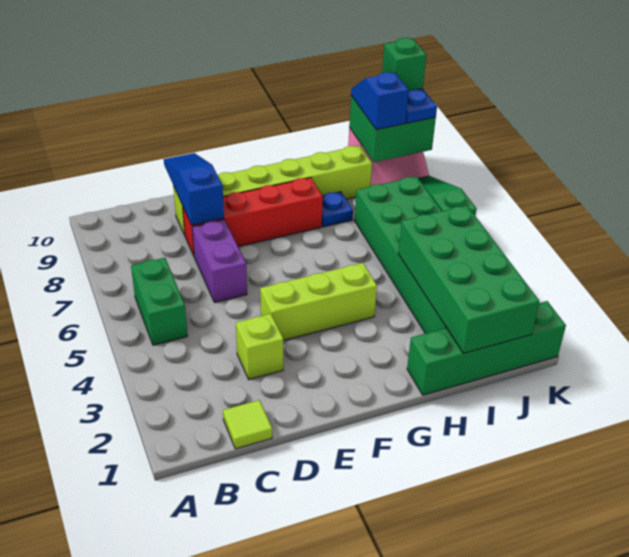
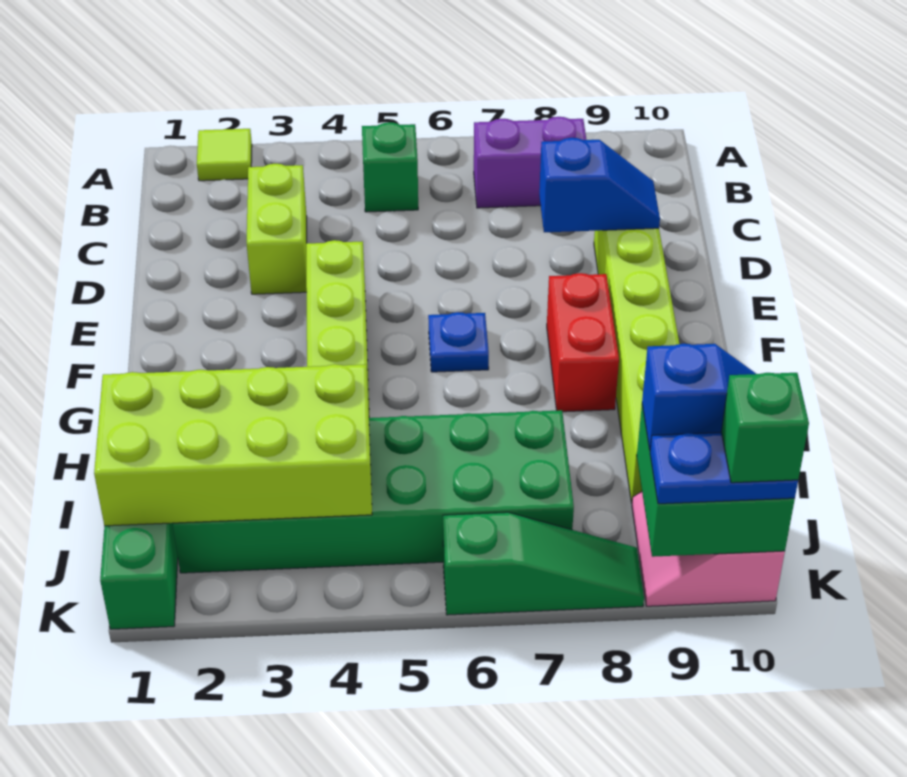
green brick B5:B6 level 1 -> green brick B5 level 1
lime tile C1 level 1 -> lime tile A2 level 1
lime brick D3 level 1 -> lime brick C3:D3 level 1
purple brick D6:D7 level 1 -> purple brick B7:B8 level 1
red brick D8:G8 level 1 -> red brick F8:G8 level 1
blue slope D8:D10 level 2 top 8 -> blue slope D8:D9 level 2 top 8
blue plate H8 level 1 -> blue plate F6 level 1
green brick I1:J4 level 2 -> lime brick I1:J4 level 2

